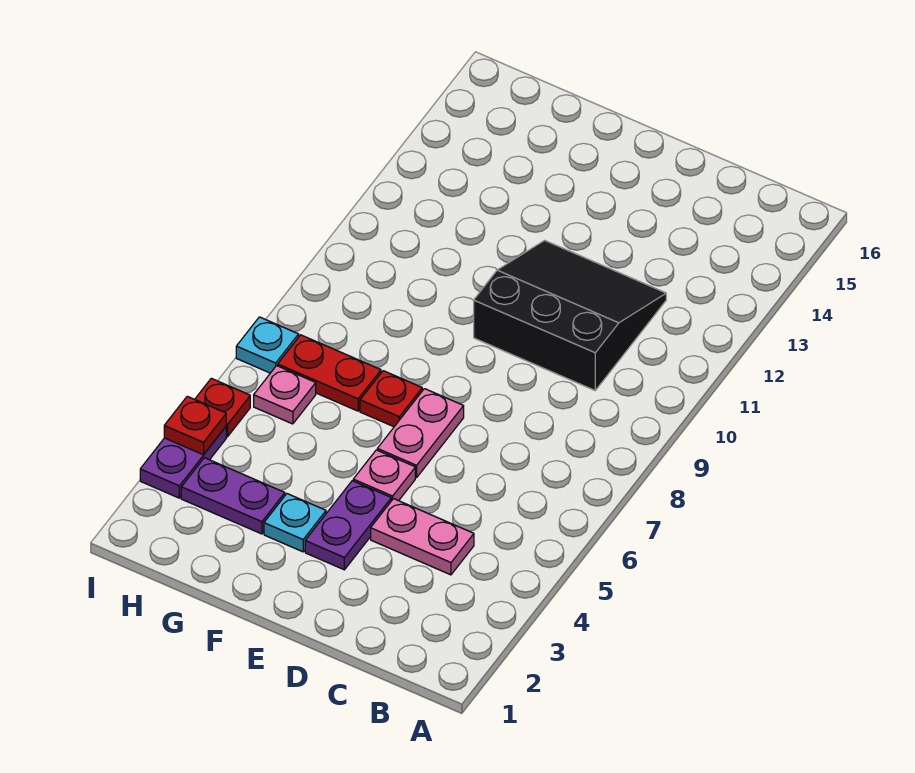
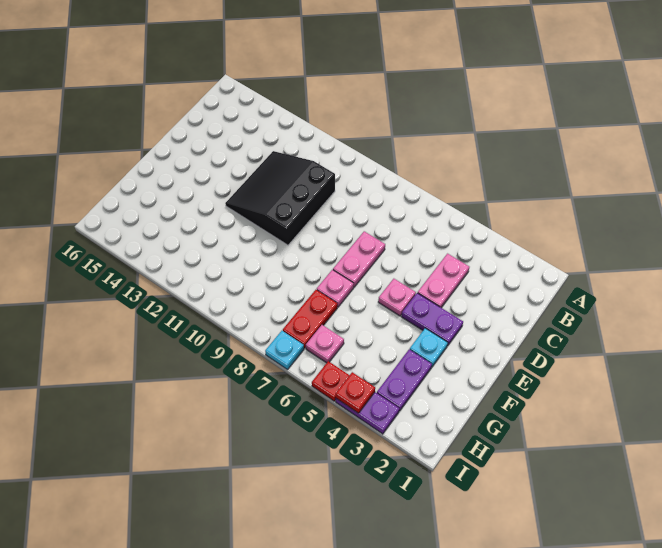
pink plate E6:E7 level 1 -> pink plate D7:E7 level 1
red plate F7 level 1 -> pink plate F7 level 1

